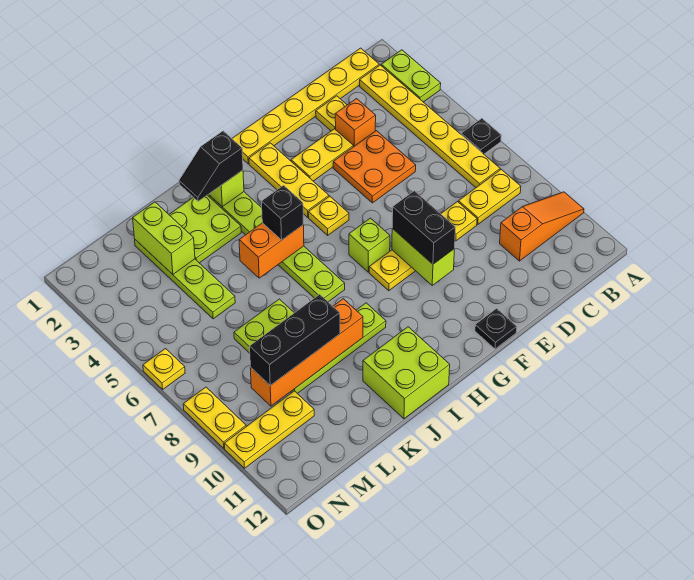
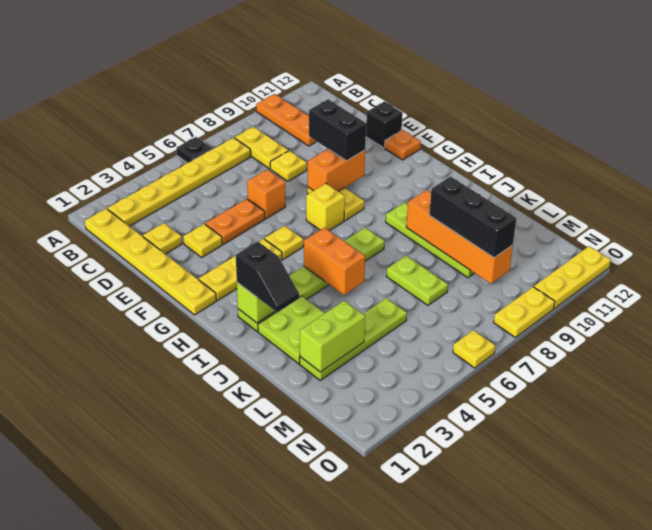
lime plate A2:A3 level 1 -> none
orange slope A10:C10 level 1 top C -> orange plate A10:C10 level 1
orange brick D3 level 1 -> orange brick E6 level 1
orange plate D4:E5 level 1 -> orange plate E4:E5 level 1
yellow plate E3:F3 level 1 -> yellow plate E3 level 1
lime brick F8:F9 level 2 -> orange brick F8:F9 level 2
black brick F8:F9 level 3 -> black brick E9:F9 level 3
black plate F12 level 1 -> orange plate F12 level 1
lime brick G7 level 1 -> yellow brick G7 level 1
black brick I5 level 3 -> black brick E12 level 1
lime brick I11:J12 level 1 -> none
yellow plate M10:O10 level 1 -> yellow plate O10:O12 level 1

